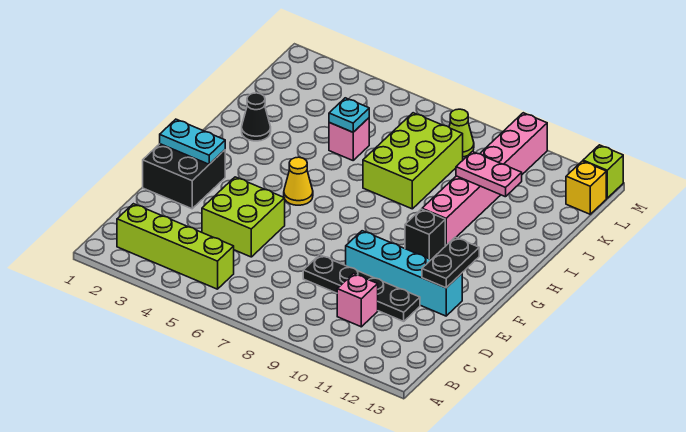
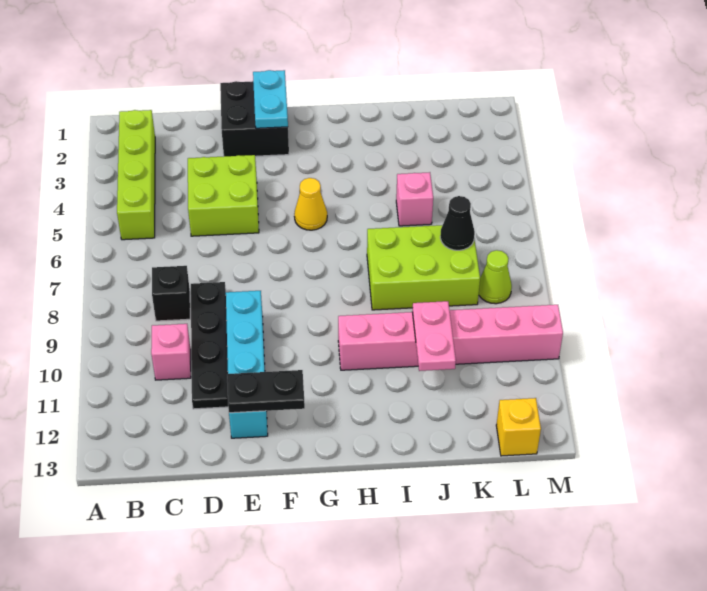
black brick G10 level 1 -> black brick C8 level 1
black cone I2 level 1 -> black cone K7 level 2
cyan plate J5 level 2 -> none
lime brick M13 level 1 -> none

